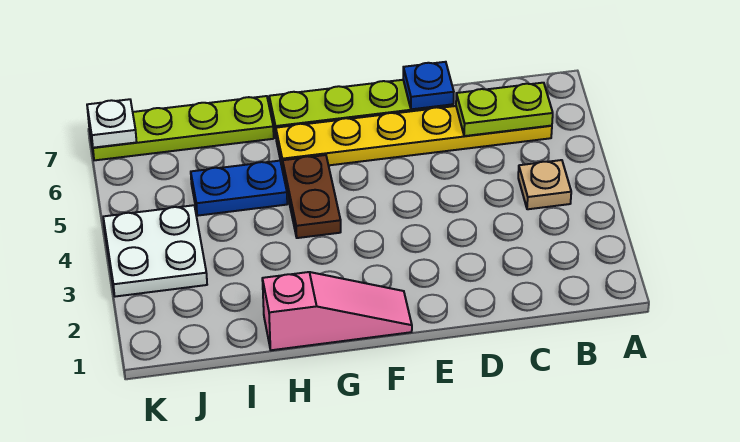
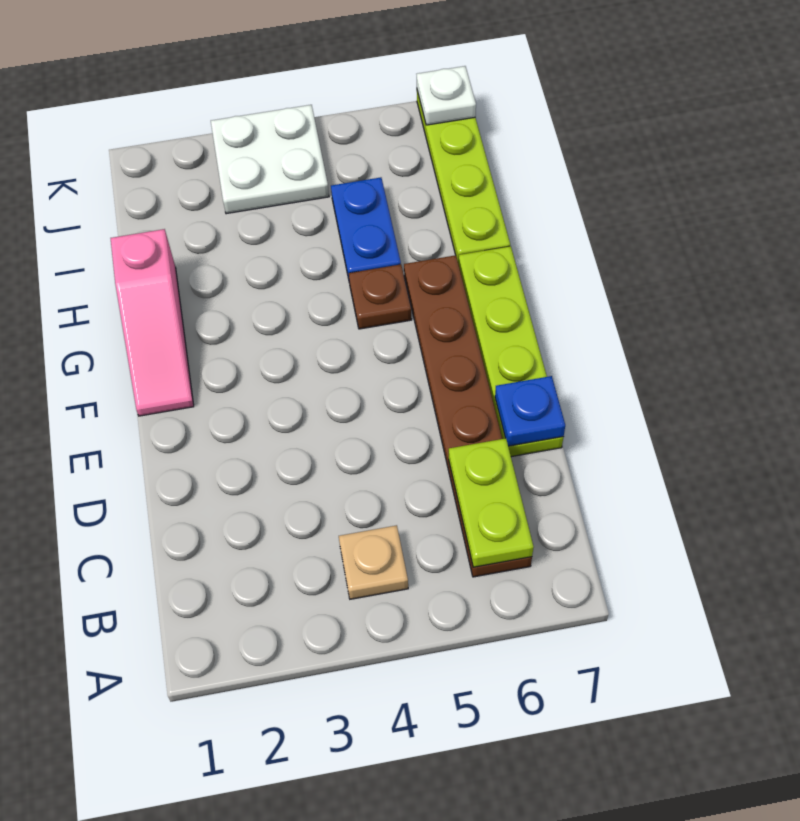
yellow plate B6:G6 level 1 -> brown plate B6:G6 level 1
brown plate G4:G5 level 1 -> brown plate G5 level 1

